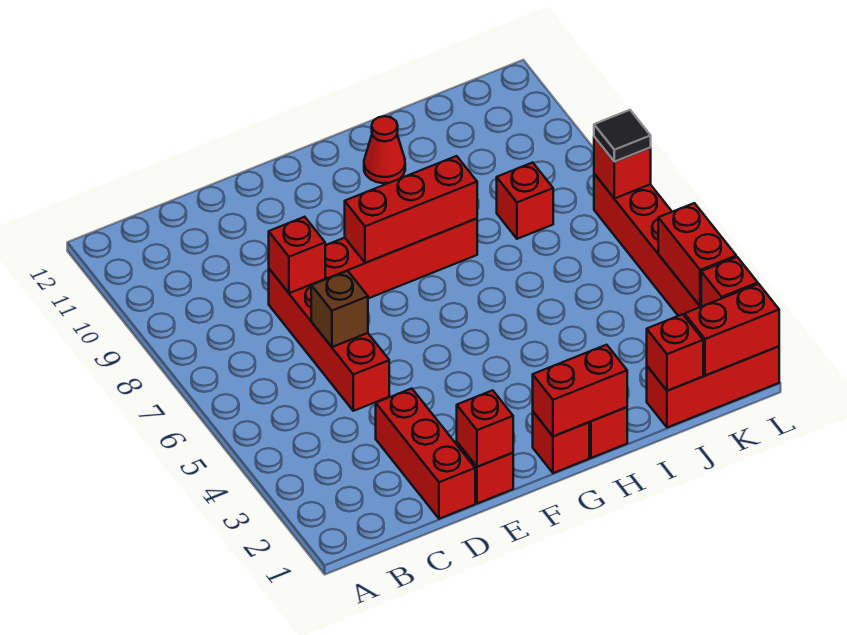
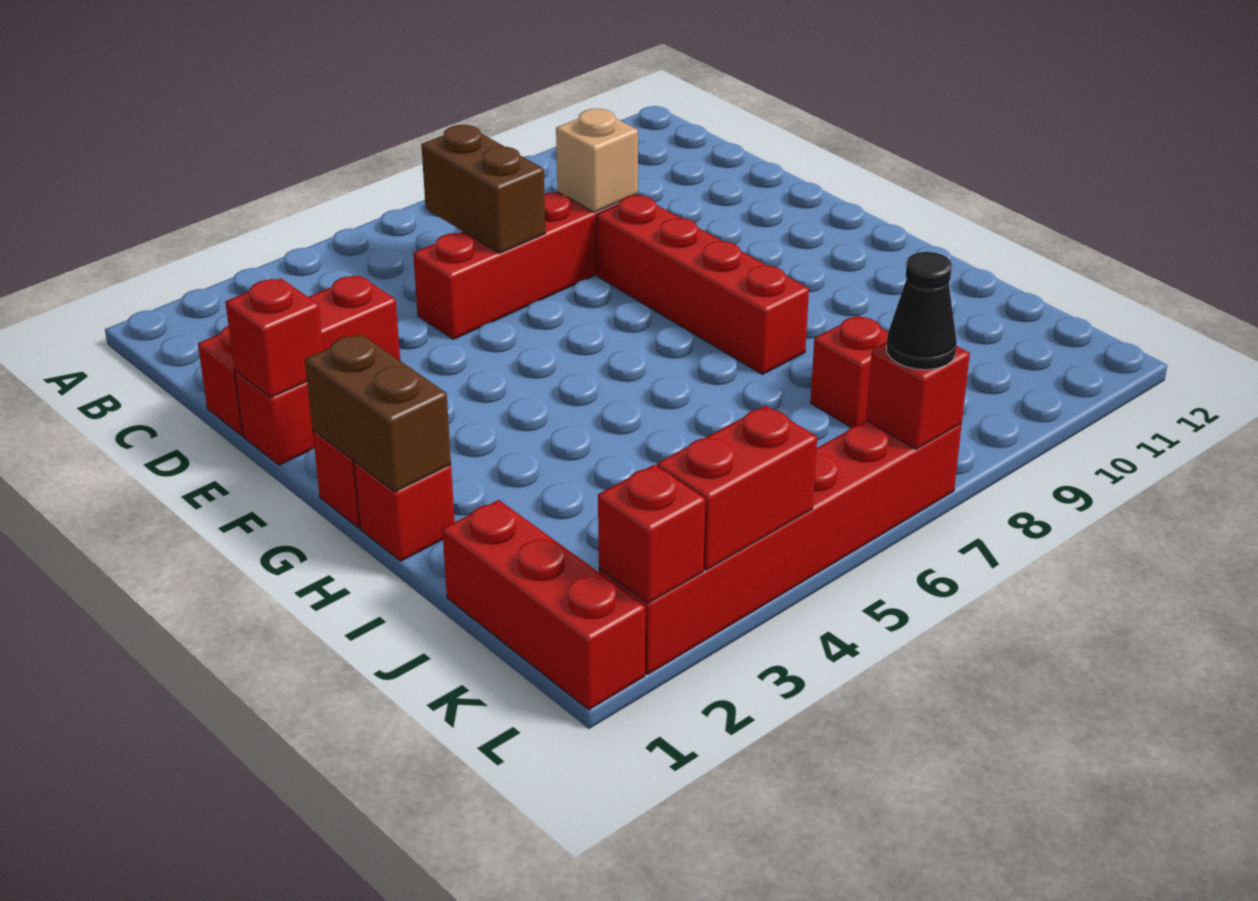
brown brick D6 level 2 -> brown brick C6:D6 level 2
red brick D8 level 2 -> tan brick D8 level 2
red brick F8:H8 level 2 -> none
red brick G1:H1 level 2 -> brown brick G1:H1 level 2
red cone H11 level 1 -> none
red brick J1 level 2 -> none
red brick K1:L1 level 2 -> none
black tile L7 level 3 -> black cone L7 level 3

